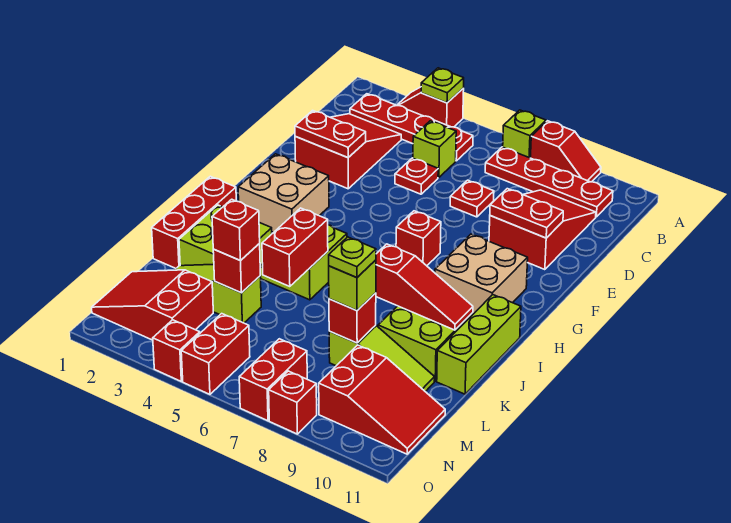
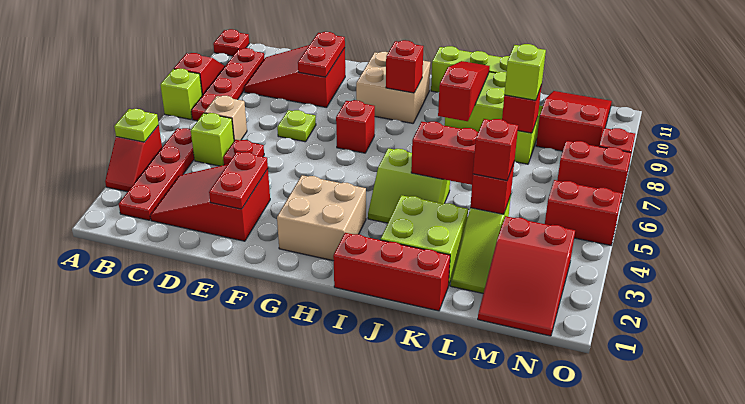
none -> tan brick C6 level 1
red plate D7 level 1 -> red plate A11 level 1
lime plate L8 level 4 -> lime plate E7 level 1
red brick O4 level 1 -> red brick H9 level 2

